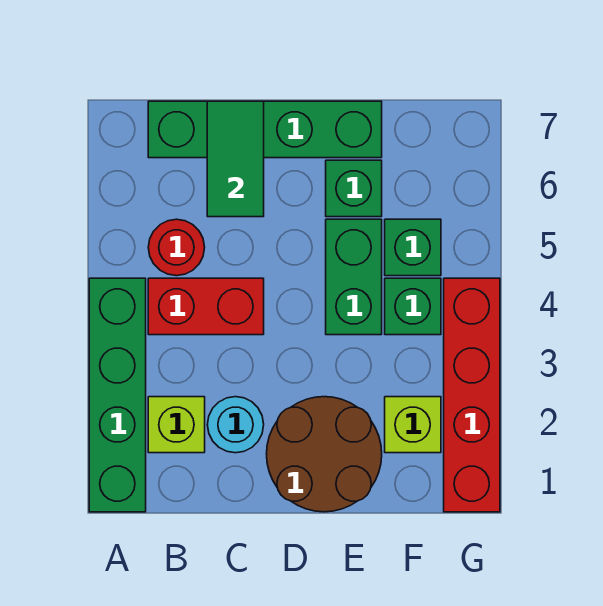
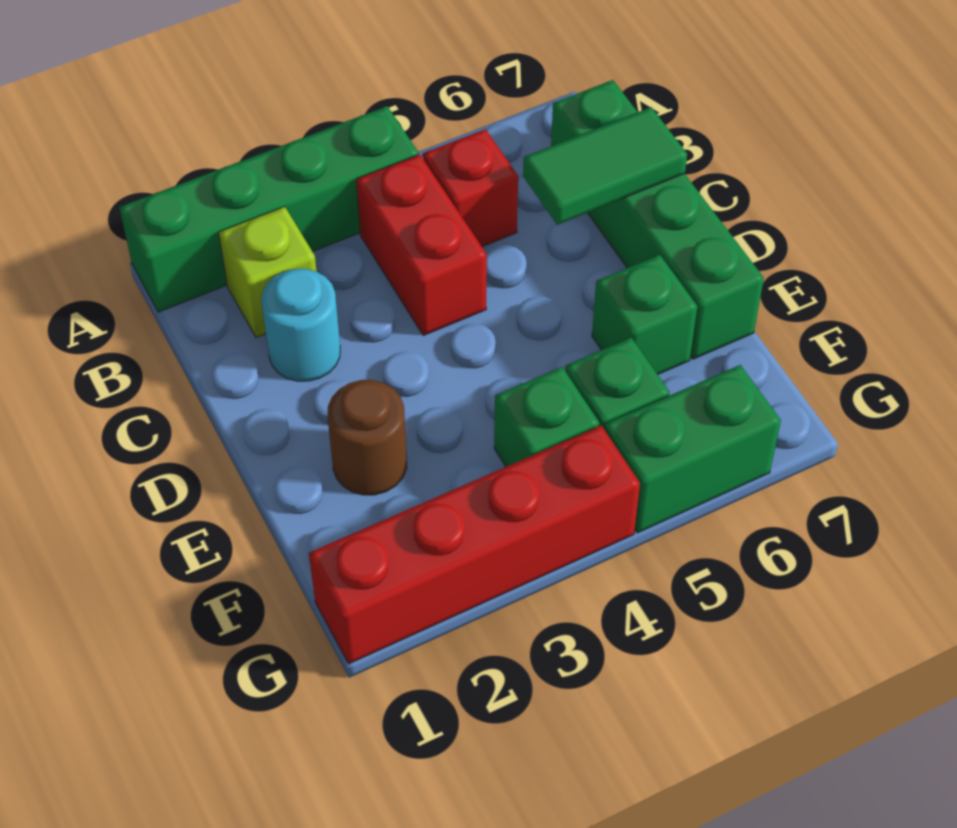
red round brick B5 level 1 -> red brick B5 level 1
brown round brick D1:E2 level 1 -> brown round brick E2 level 1
green brick E4:E5 level 1 -> green brick G5:G6 level 1
lime brick F2 level 1 -> none

